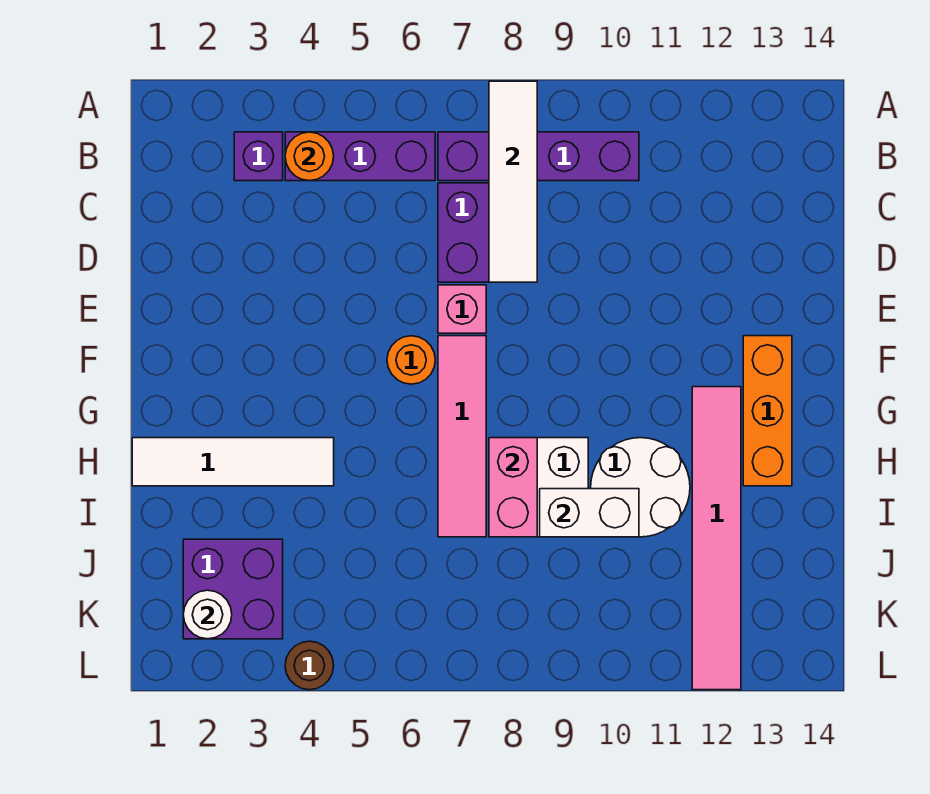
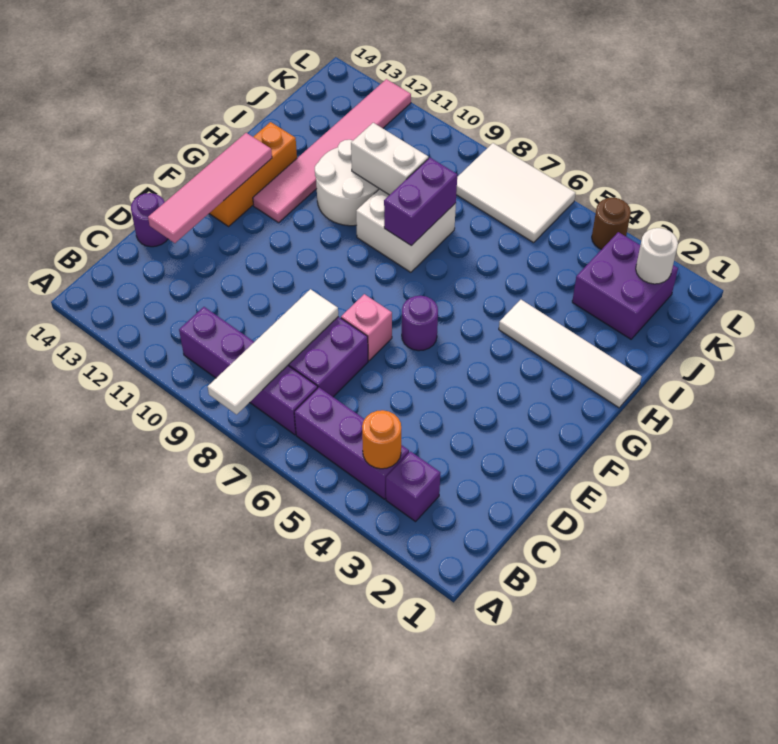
none -> purple round brick D14 level 1
orange round brick F6 level 1 -> purple round brick F6 level 1
pink tile F7:I7 level 1 -> pink tile D13:G13 level 2
pink brick H8:I8 level 2 -> purple brick H8:I8 level 2
none -> white tile K6:L8 level 1

